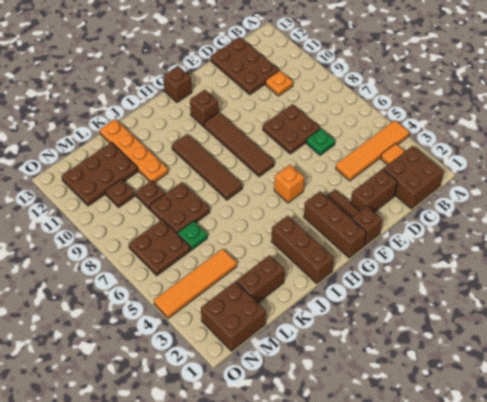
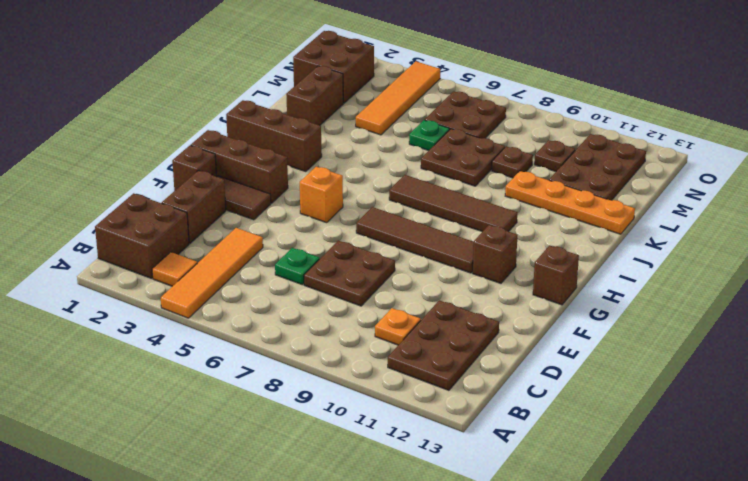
brown plate C11:D13 level 1 -> brown plate B11:D12 level 1

